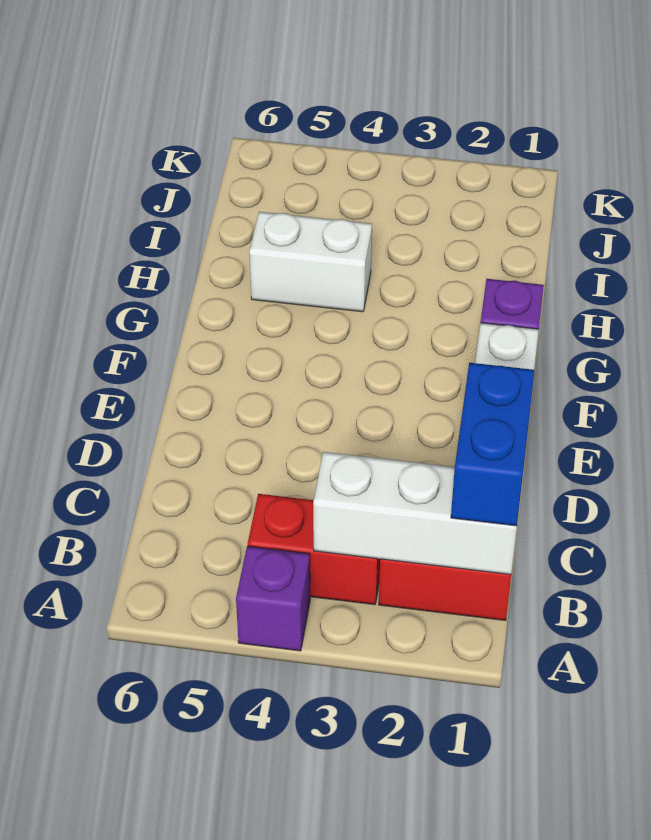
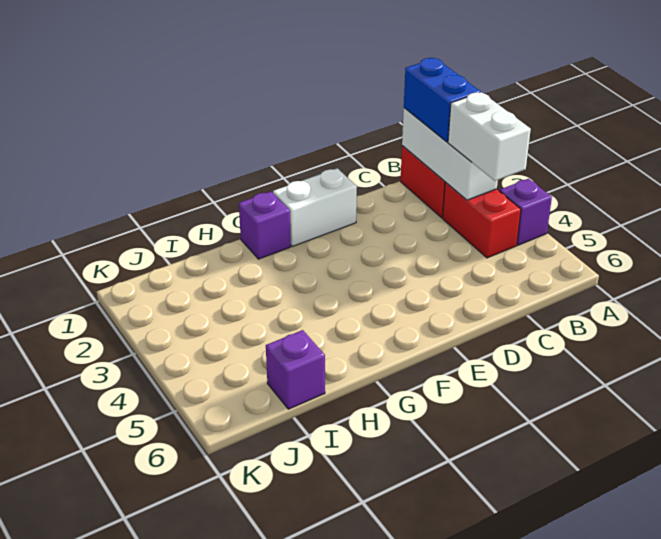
blue brick B1:C1 level 3 -> blue brick B1:B2 level 3
white brick H4:H5 level 1 -> white brick B3:B4 level 3
none -> purple brick I6 level 1

